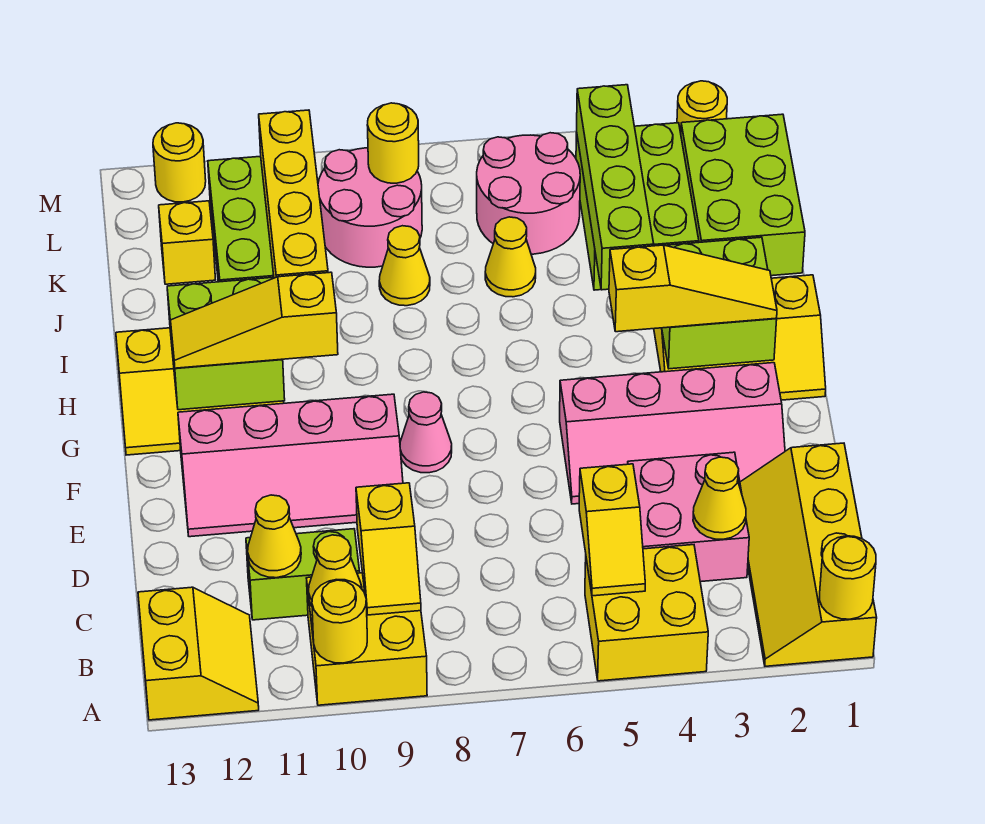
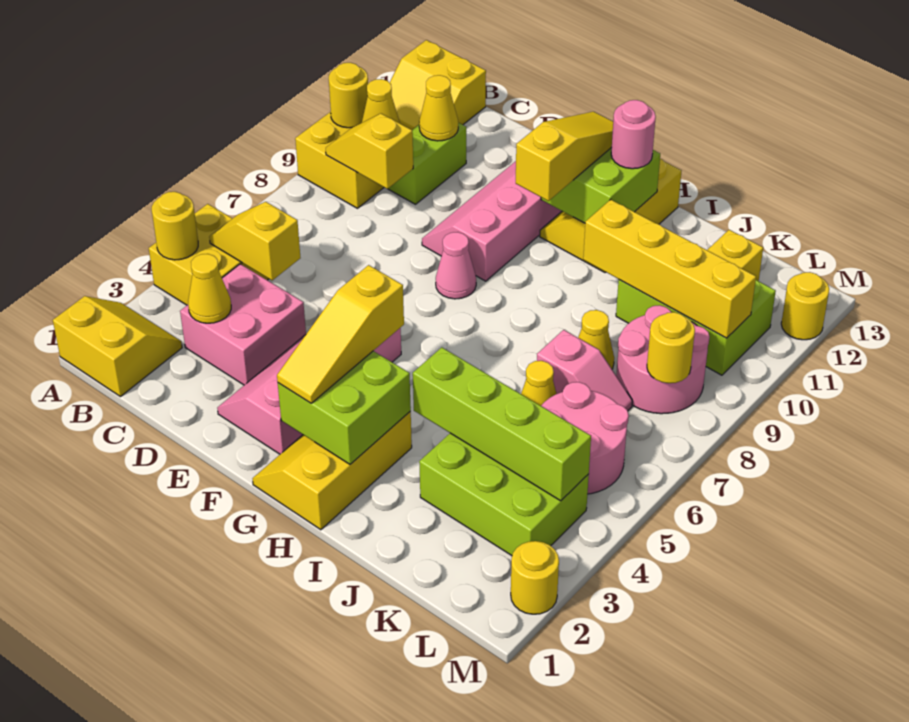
yellow slope A1:D2 level 1 top 1 -> yellow slope A1:B2 level 1 top 1
yellow round brick A1 level 2 -> yellow round brick A4 level 2
none -> pink round brick H12 level 3
lime brick J1:L2 level 1 -> none
none -> pink slope J7:K7 level 1 top J

